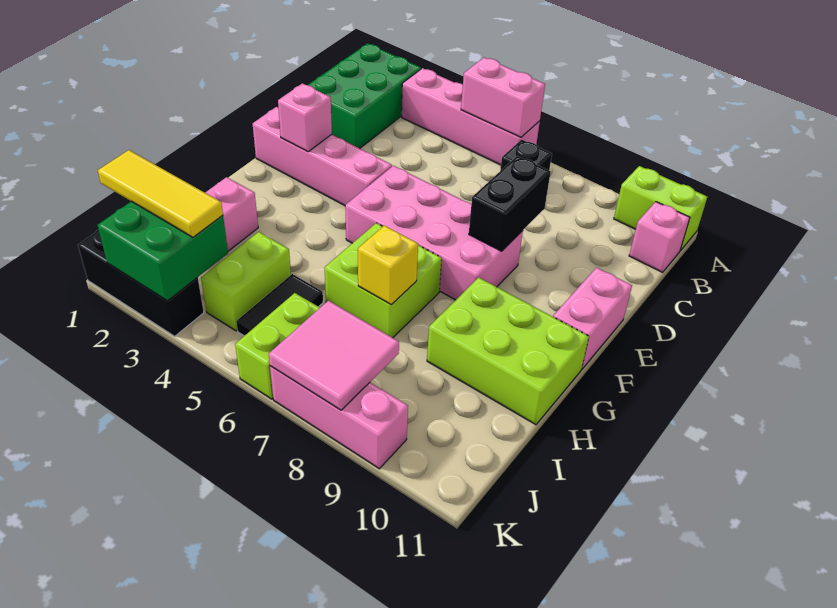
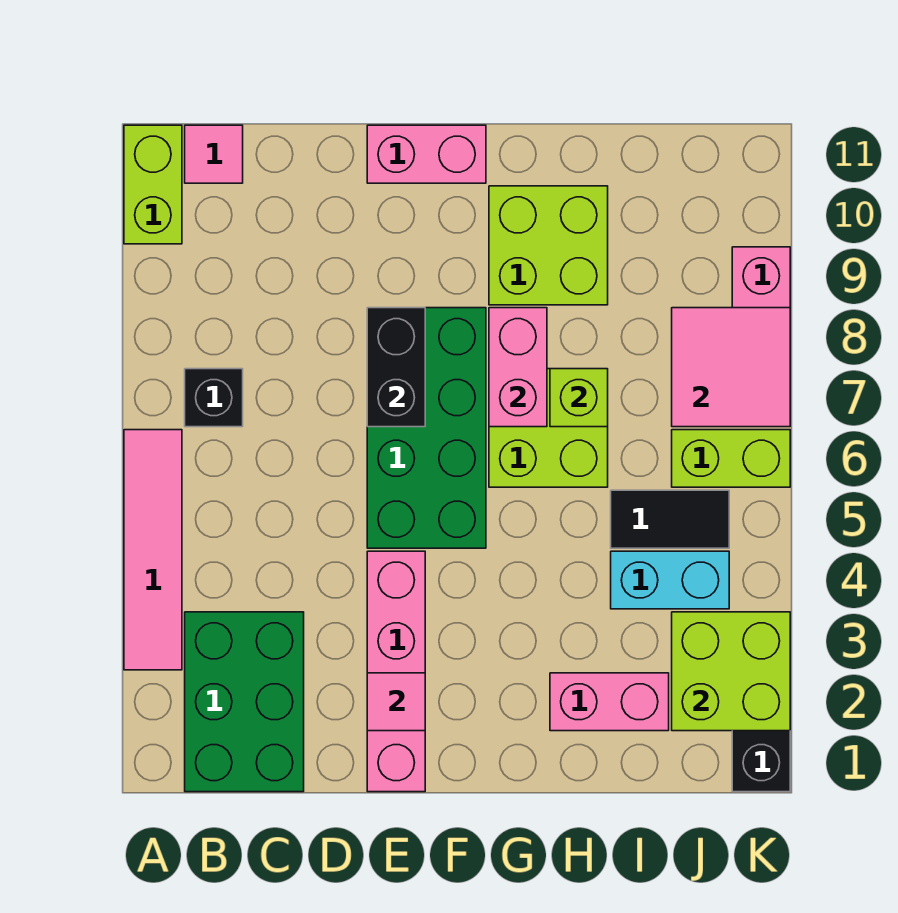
green brick A1:C2 level 1 -> green brick B1:C3 level 1
pink brick A3:A6 level 1 -> pink tile A3:A6 level 1
pink brick A5:A6 level 2 -> pink brick G7:G8 level 2
pink brick B11 level 1 -> pink tile B11 level 1
black brick D8:E8 level 2 -> black brick E7:E8 level 2
pink brick E2 level 2 -> pink tile E2 level 2
pink brick E5:F8 level 1 -> green brick E5:F8 level 1
lime brick G9:H11 level 1 -> lime brick G9:H10 level 1
yellow brick H7 level 2 -> lime brick H7 level 2
lime brick I4:J4 level 1 -> cyan brick I4:J4 level 1
yellow tile J1:J3 level 3 -> none
green brick J2:K3 level 2 -> lime brick J2:K3 level 2

